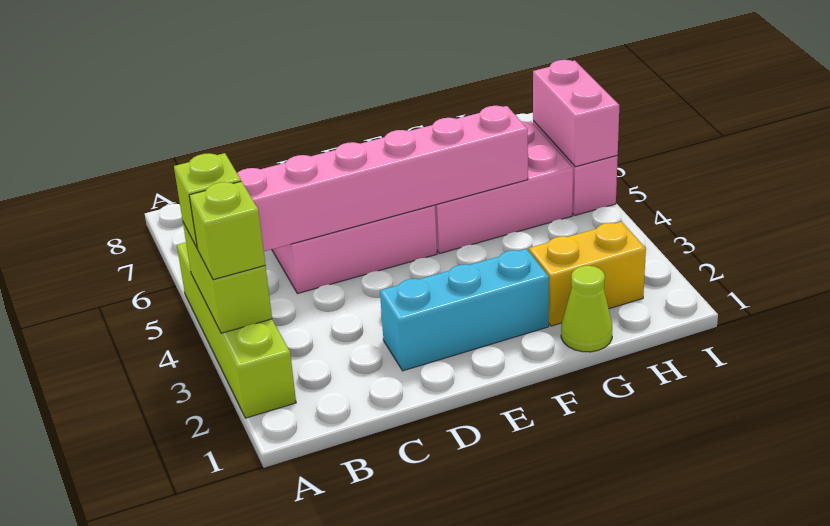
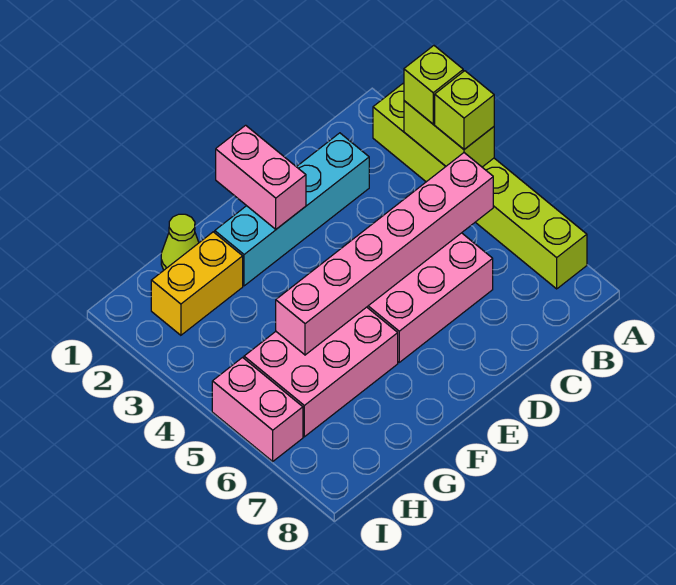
lime brick A2:A5 level 1 -> lime brick A2:A7 level 1
cyan brick D2:F2 level 1 -> cyan brick C2:F2 level 1
pink brick I5:I6 level 2 -> pink brick E1:E2 level 2

